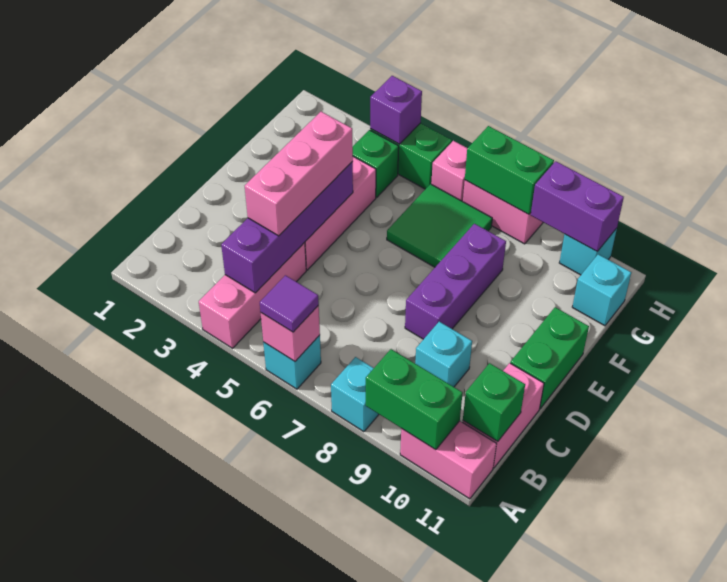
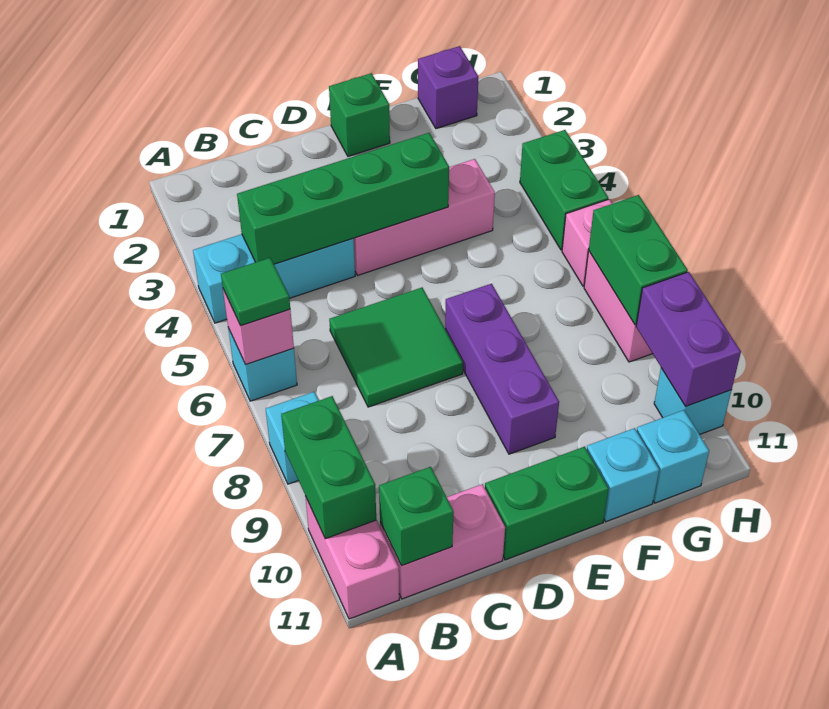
pink brick A4:C4 level 1 -> cyan brick A4:C4 level 1
purple tile A6 level 3 -> green tile A6 level 3
purple brick B4:E4 level 2 -> green brick B4:E4 level 2
pink brick C4:E4 level 3 -> none
cyan brick C9 level 1 -> cyan brick F11 level 1
purple brick D8:F8 level 1 -> purple brick E7:E9 level 1
green tile F6:G7 level 1 -> green tile C6:D7 level 1
green brick G4 level 1 -> green brick E1 level 1
purple brick H4 level 2 -> purple brick G1 level 1

